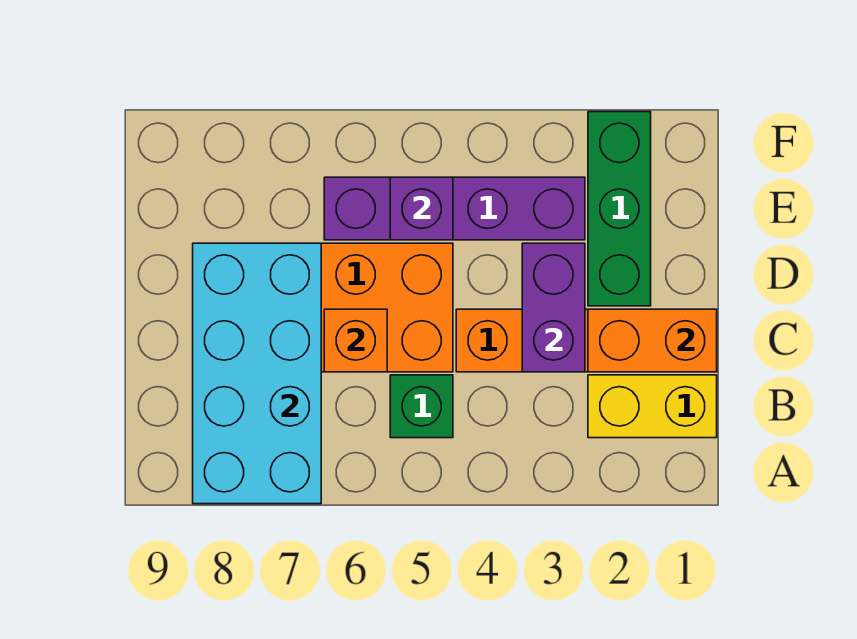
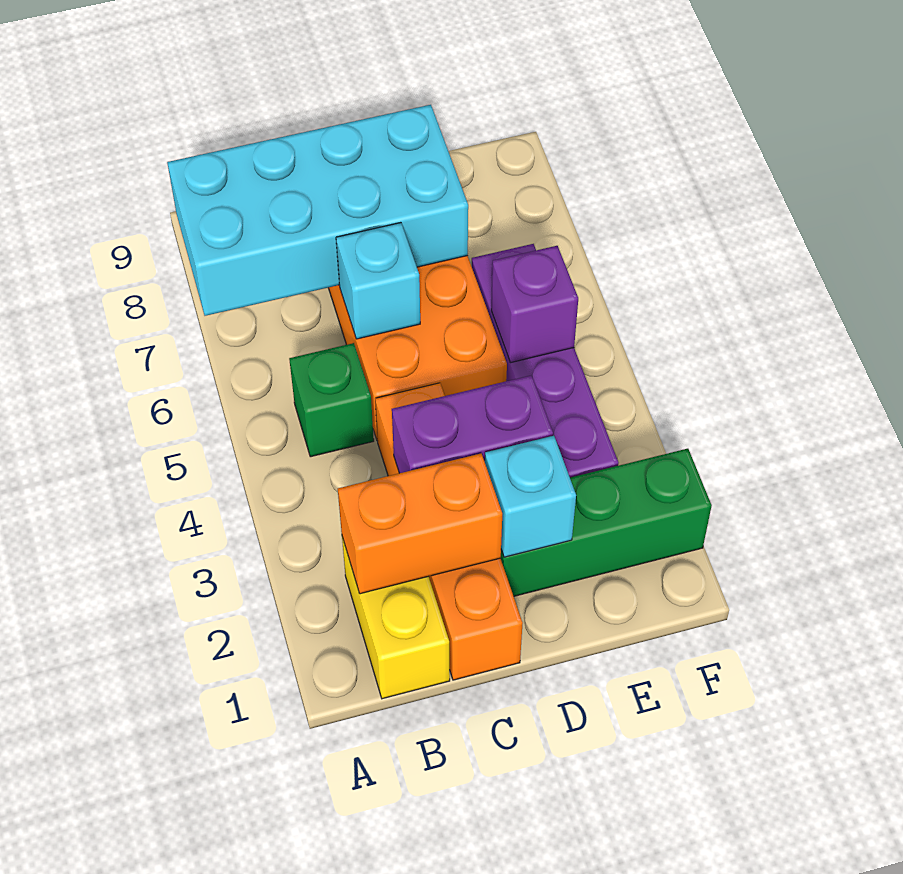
orange brick C1:C2 level 2 -> orange brick B2:C2 level 2
orange brick C6 level 2 -> cyan brick C6 level 2
none -> cyan brick D2 level 2

